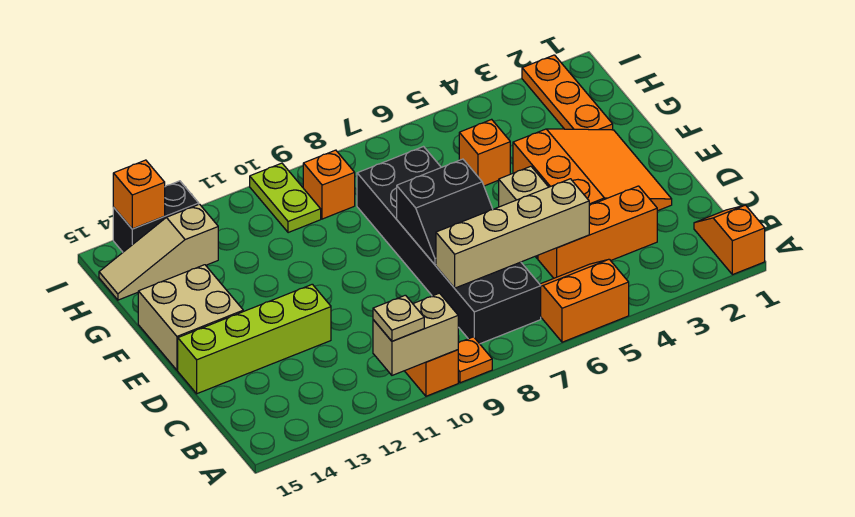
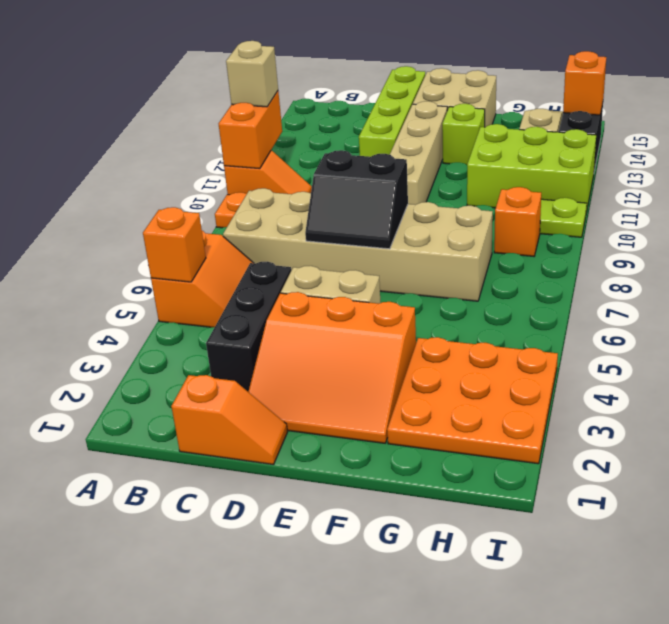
orange slope A1:B1 level 1 top A -> orange slope C1:D1 level 1 top C
tan brick A10:A11 level 2 -> orange brick A10:A11 level 2
tan plate A11 level 3 -> tan brick A11 level 3
black brick B7:G8 level 1 -> tan brick B7:G8 level 1
orange brick C3:C5 level 1 -> black brick C3:C5 level 1
tan brick C5:C8 level 2 -> tan brick E10:E13 level 1
black slope D7:E8 level 2 top E -> black slope D7:E8 level 2 top 8
none -> lime brick F13 level 1
orange plate G2:I2 level 1 -> orange plate G2:I4 level 1
orange brick G5 level 1 -> orange brick A5 level 2
none -> lime brick G11:I12 level 1

